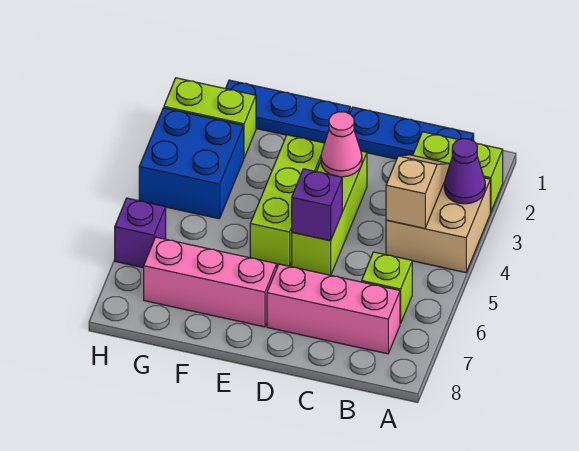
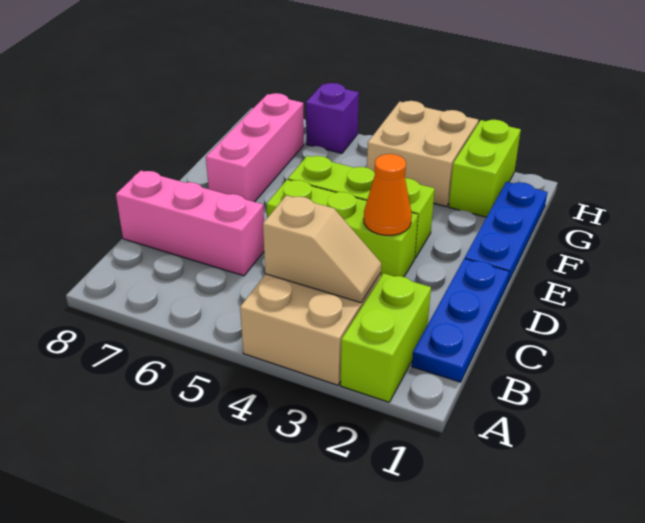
purple cone A3 level 2 -> none
lime brick B6 level 1 -> none
pink brick B7:D7 level 1 -> pink brick C6:C8 level 1
pink cone D3 level 2 -> orange cone D3 level 2
purple brick D5 level 2 -> none
blue brick G3:H4 level 1 -> tan brick G3:H4 level 1

